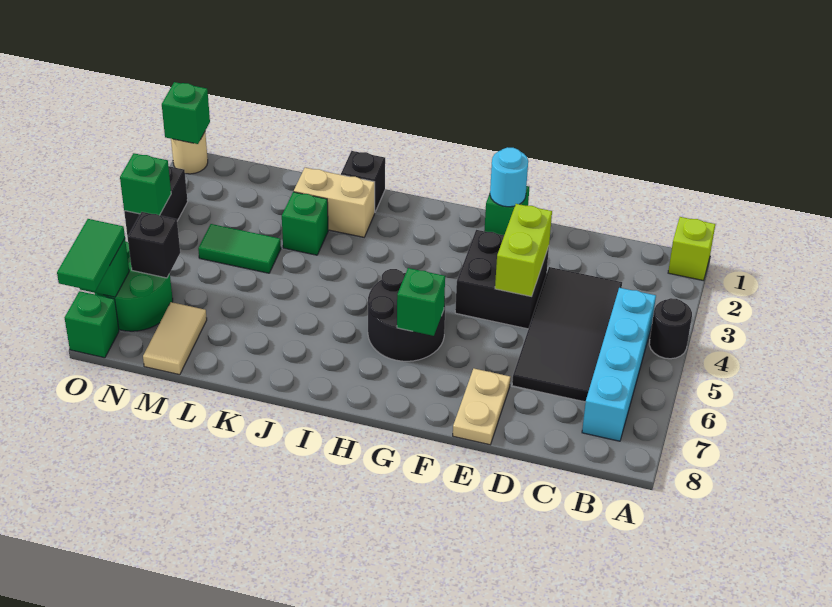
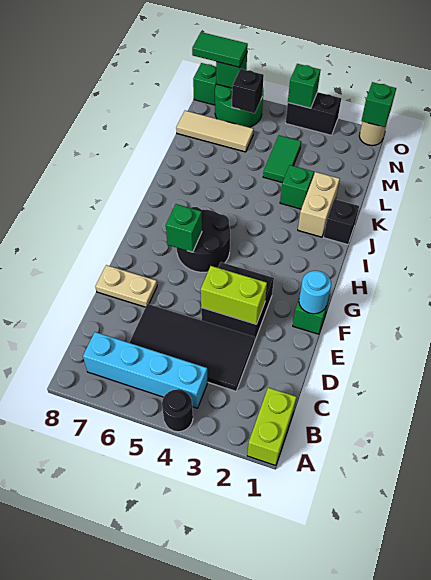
lime brick A1 level 1 -> lime brick A1:B1 level 1
tan tile M7:M8 level 1 -> tan tile M6:M8 level 1

